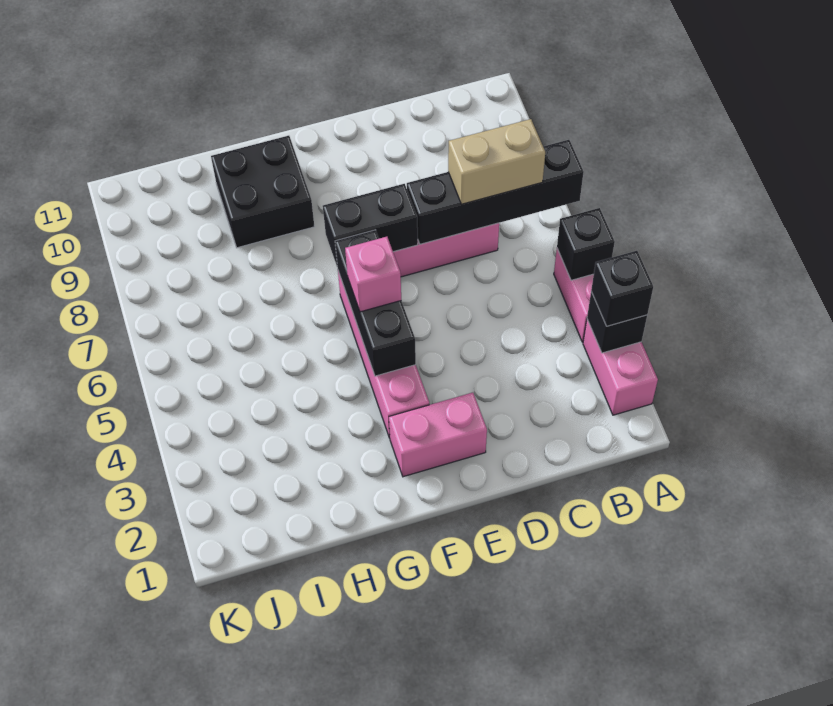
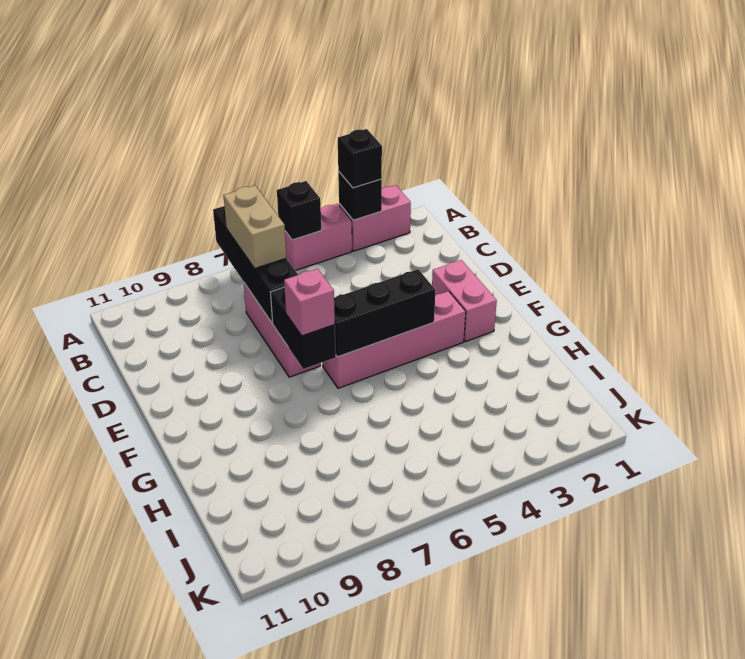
pink brick F5 level 3 -> pink brick F7 level 3
black brick G9:H10 level 1 -> none

